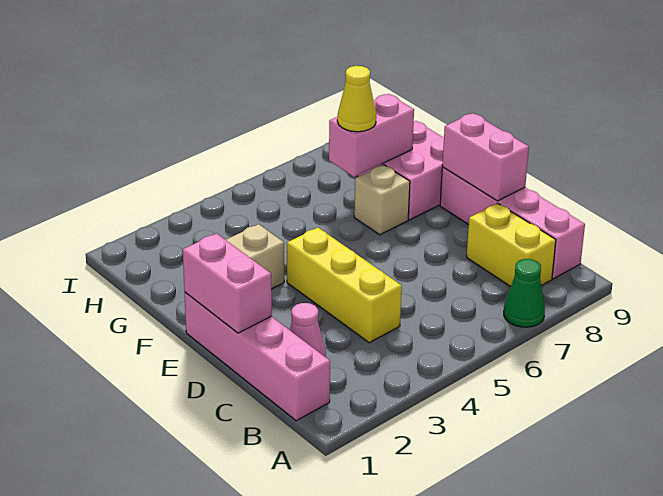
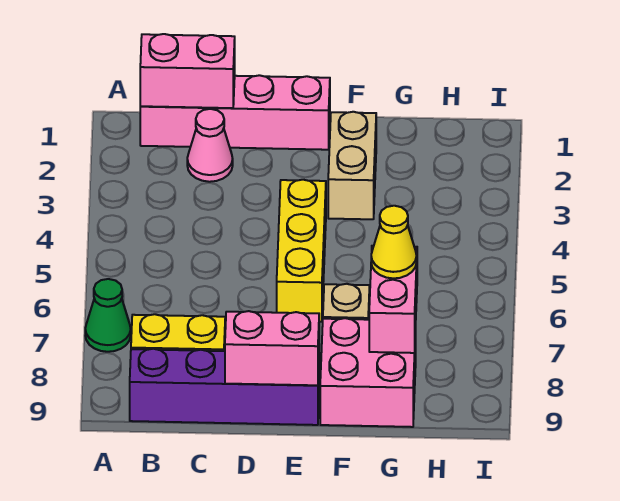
pink brick B9:E9 level 1 -> purple brick B9:E9 level 1
yellow brick C4:E4 level 1 -> yellow brick E4:E6 level 1
pink brick D1:E1 level 2 -> pink brick B1:C1 level 2

